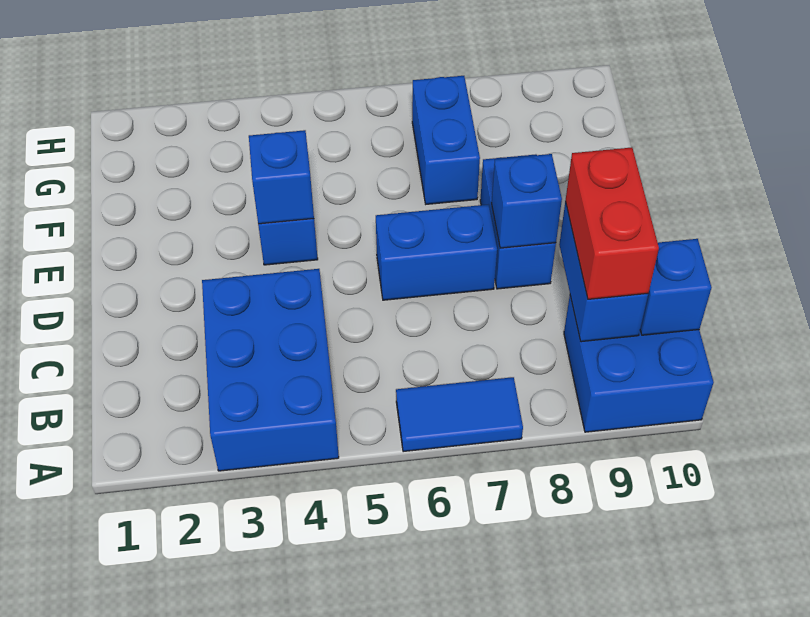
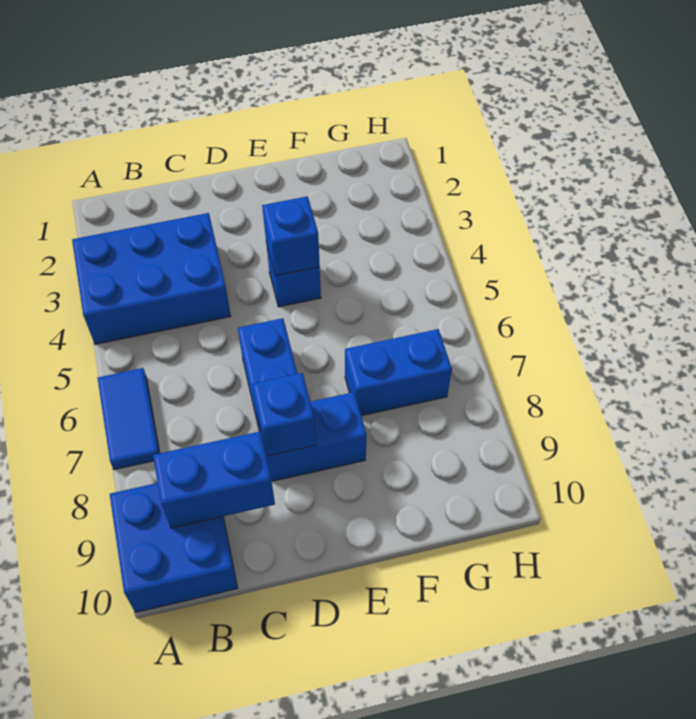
red brick B9:C9 level 3 -> none
blue brick B10 level 2 -> none

